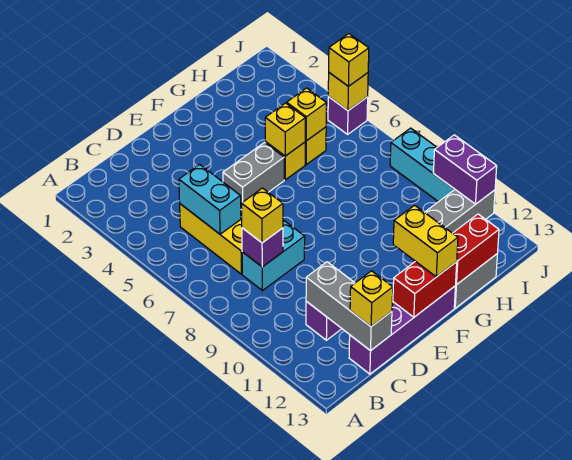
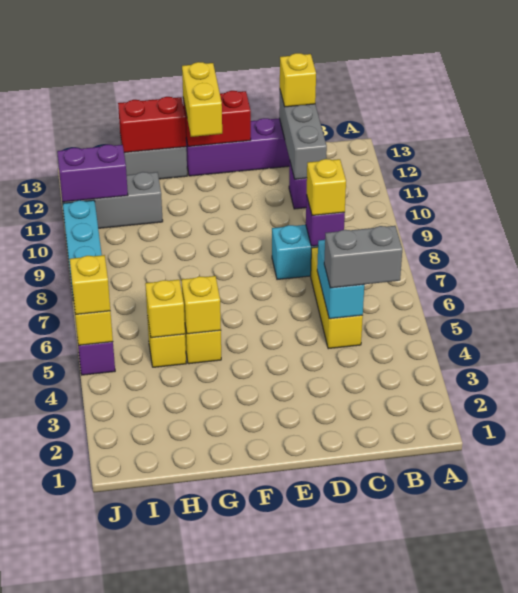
grey brick E5:F5 level 1 -> grey brick B5:C5 level 3
purple brick J10:J11 level 2 -> purple brick I11:J11 level 2

